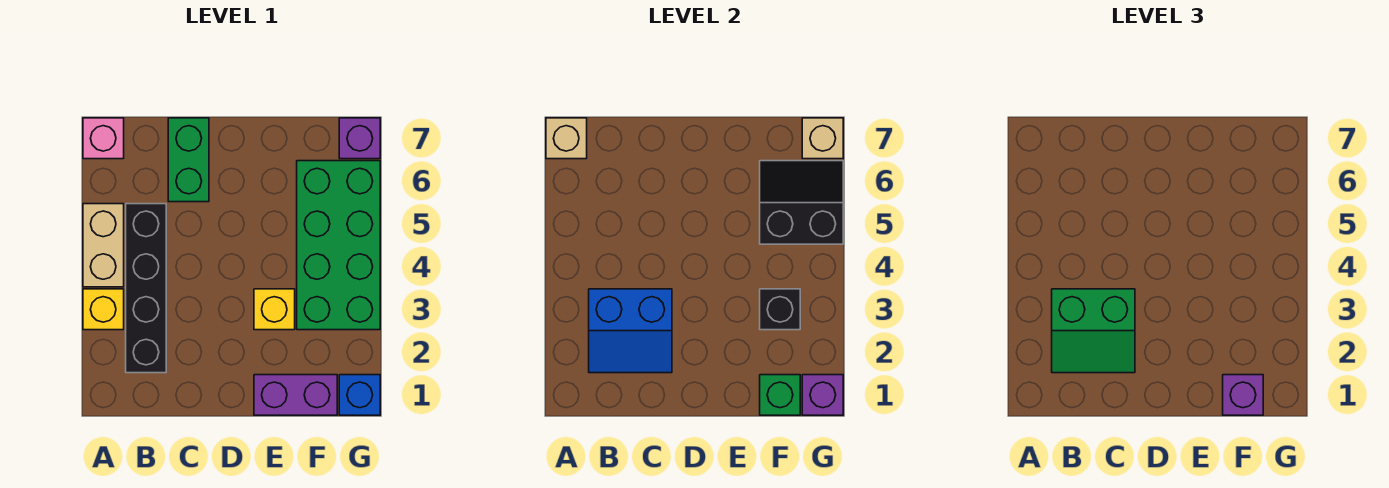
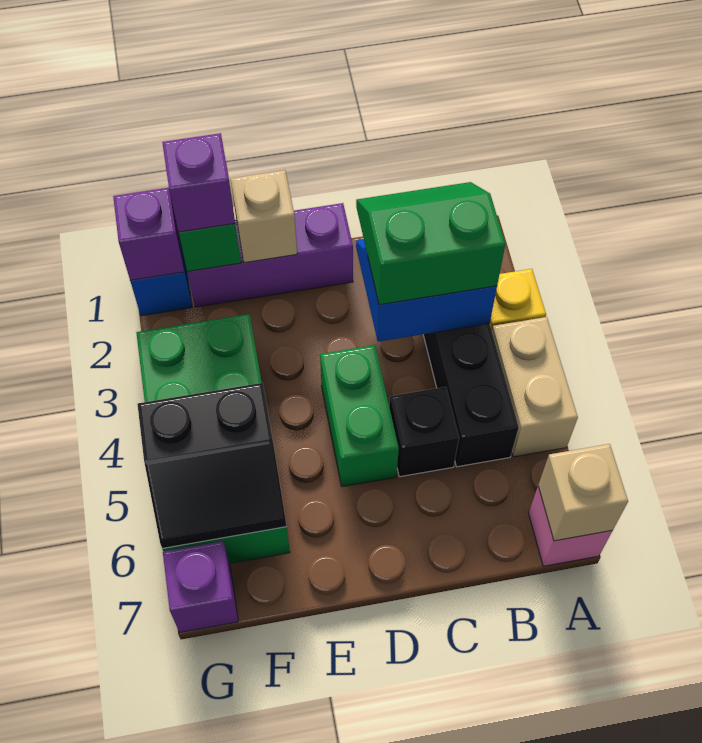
green brick C6:C7 level 1 -> green brick D4:D5 level 1
purple brick E1:F1 level 1 -> purple brick D1:F1 level 1
yellow brick E3 level 1 -> none
black brick F3 level 2 -> black brick C5 level 1
tan brick G7 level 2 -> tan brick E1 level 2

